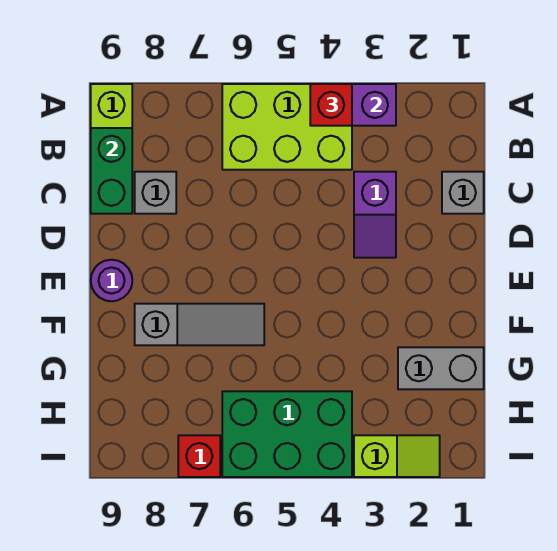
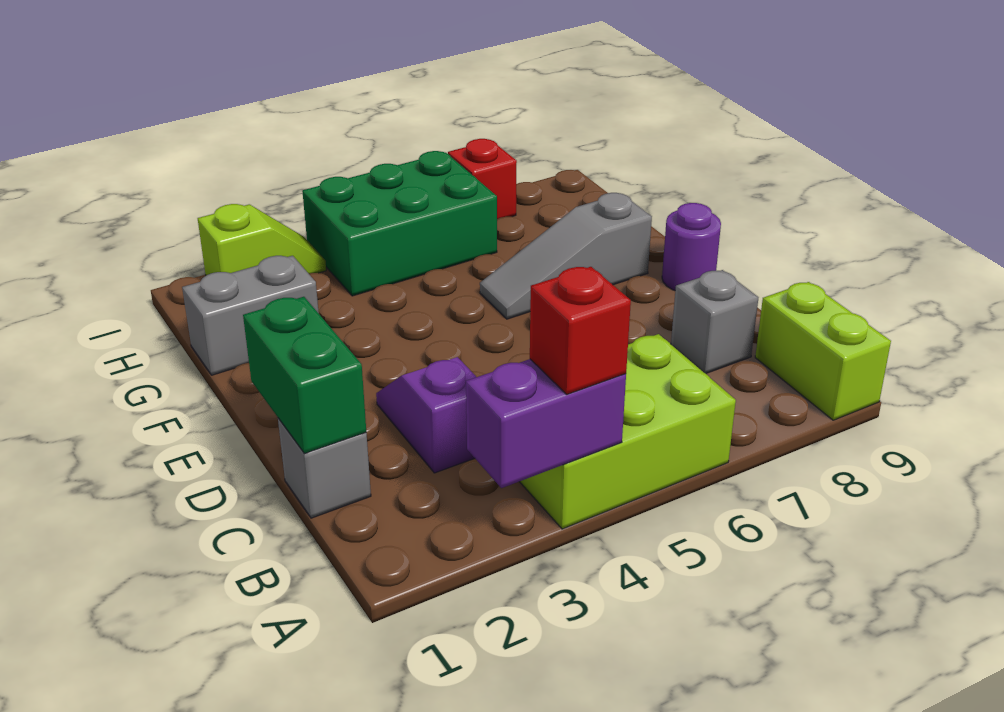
green brick B9:C9 level 2 -> green brick C1:D1 level 2
lime slope I2:I3 level 1 top 3 -> lime slope I2:I3 level 1 top 2

